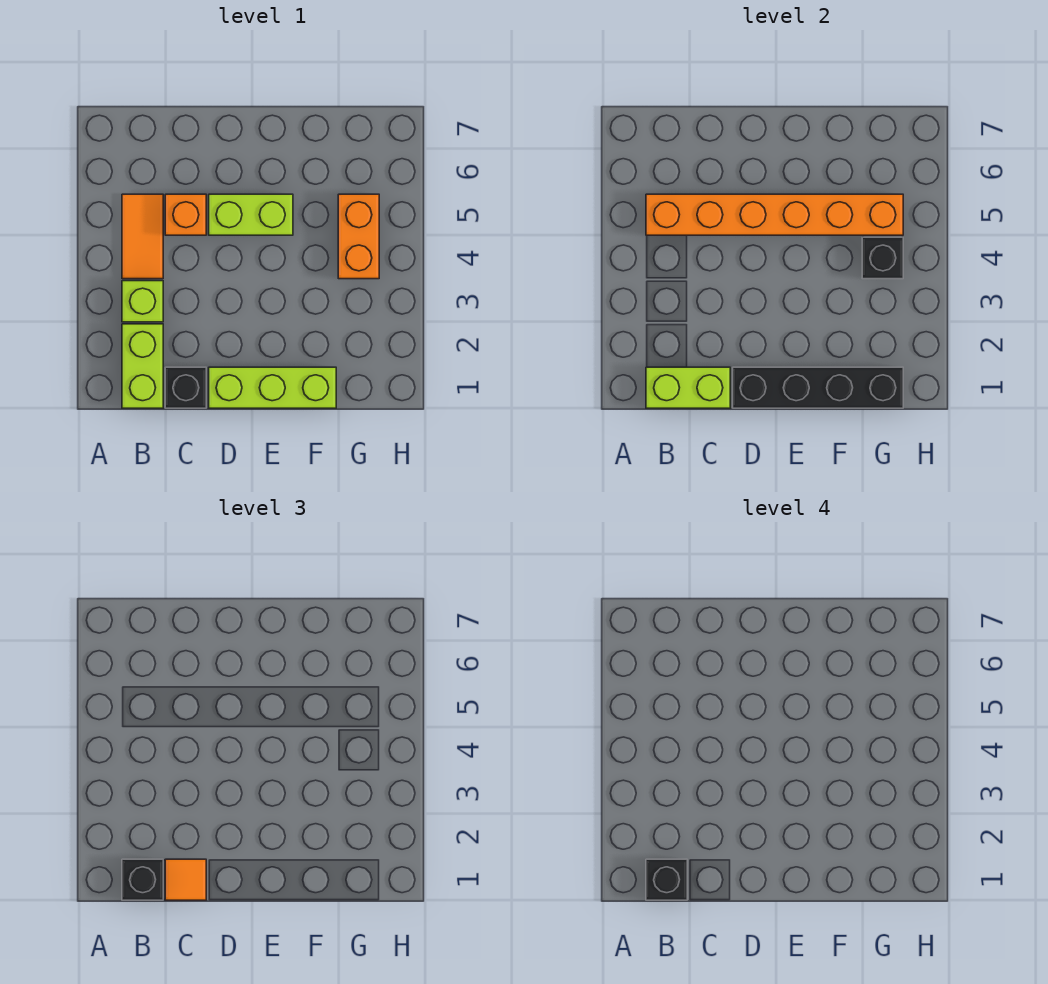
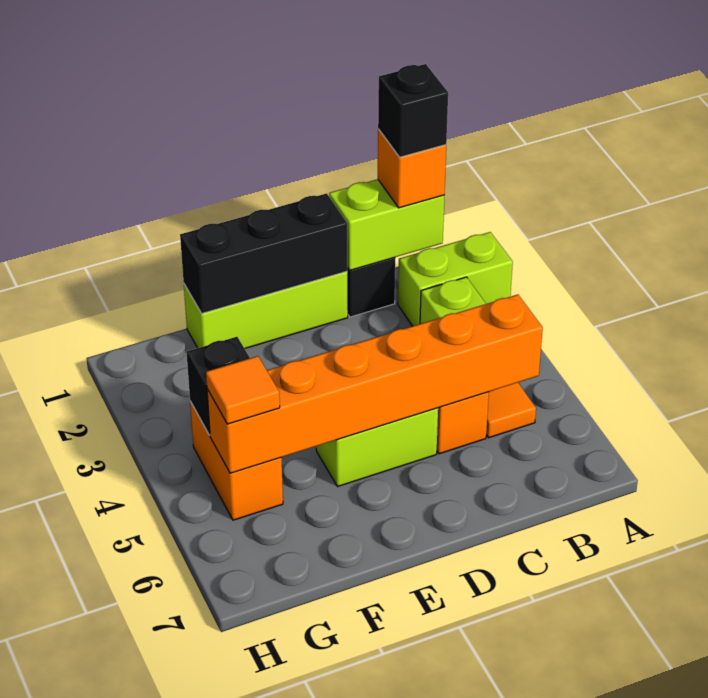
lime brick B1:B2 level 1 -> lime brick A2:B2 level 1
black brick B1 level 3 -> orange brick B1 level 3
orange tile C1 level 3 -> orange tile G5 level 3
black brick D1:G1 level 2 -> black brick D1:F1 level 2

